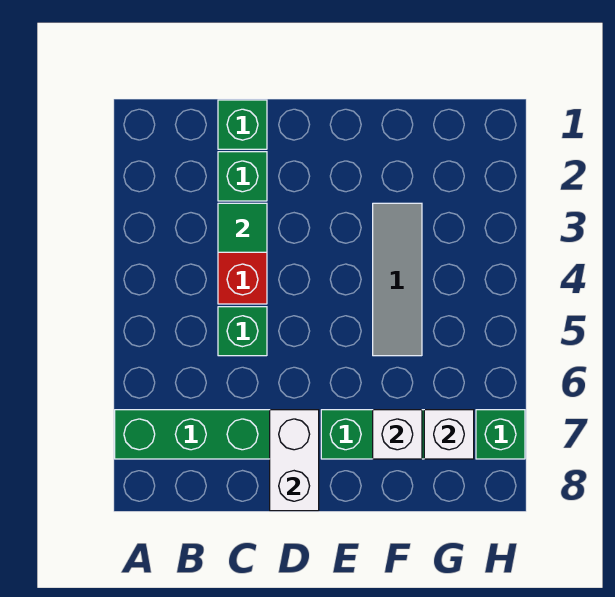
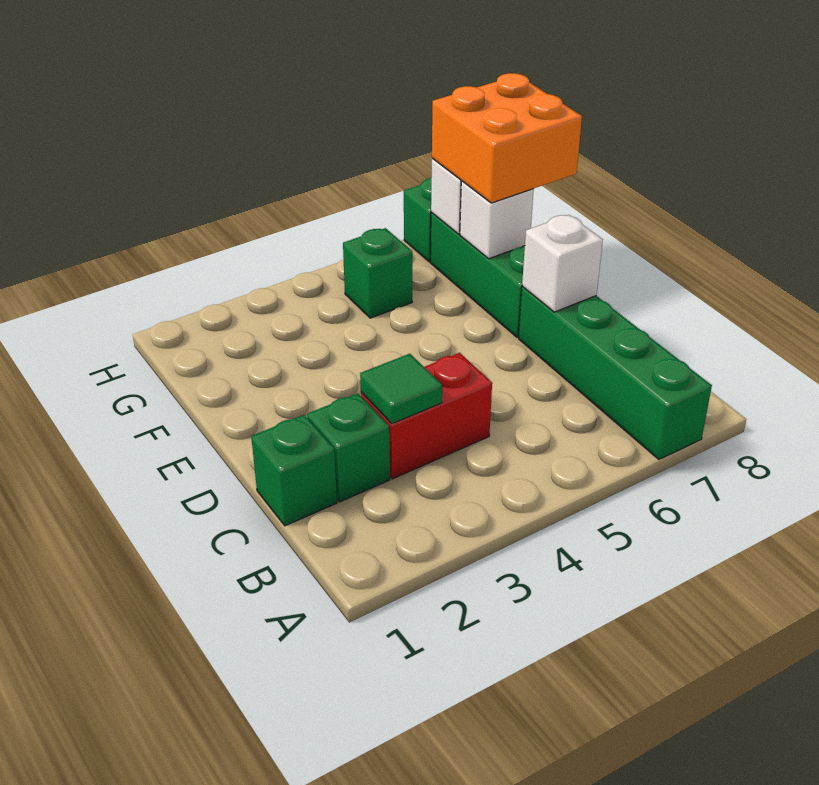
green brick C5 level 1 -> green brick G5 level 1
white brick D7:D8 level 2 -> white brick D7 level 2
grey tile F3:F5 level 1 -> none
none -> orange brick F7:G8 level 3

